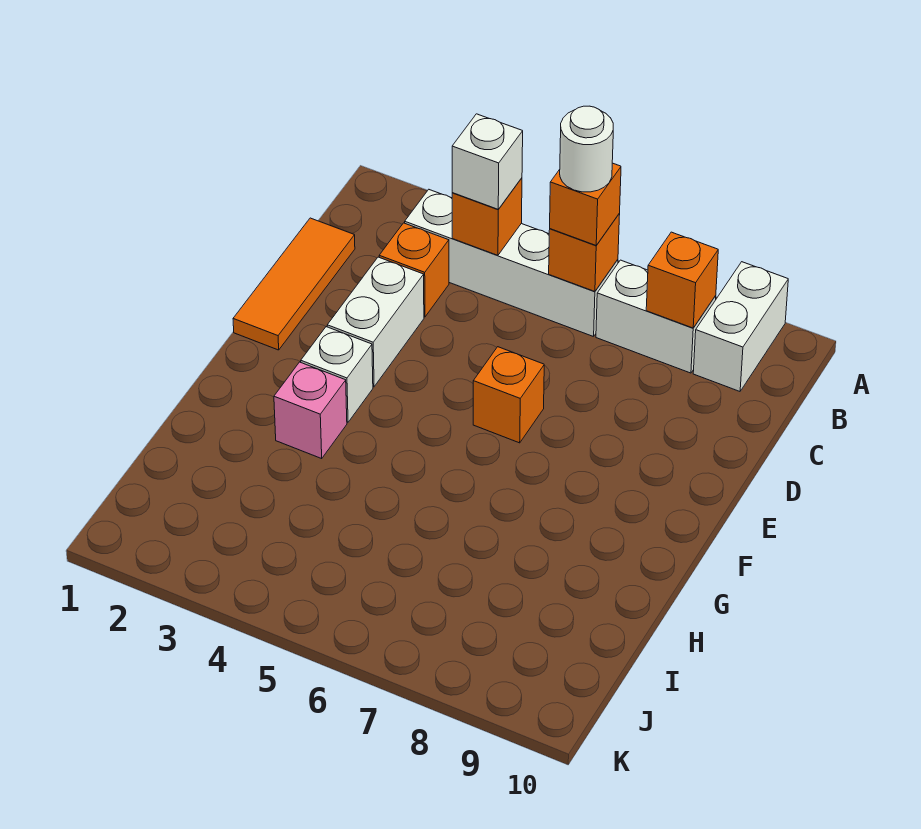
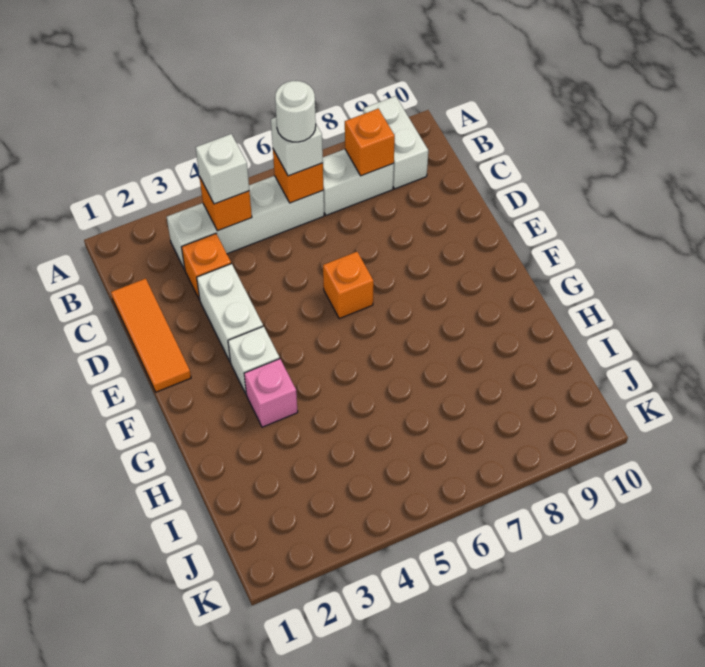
orange brick B6 level 3 -> white brick B6 level 3

